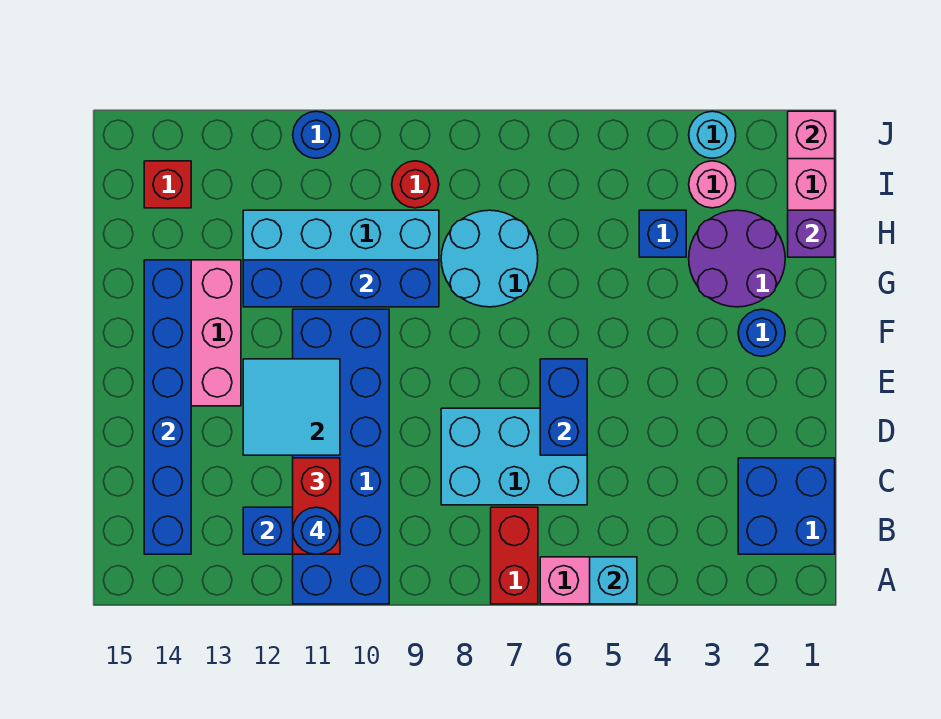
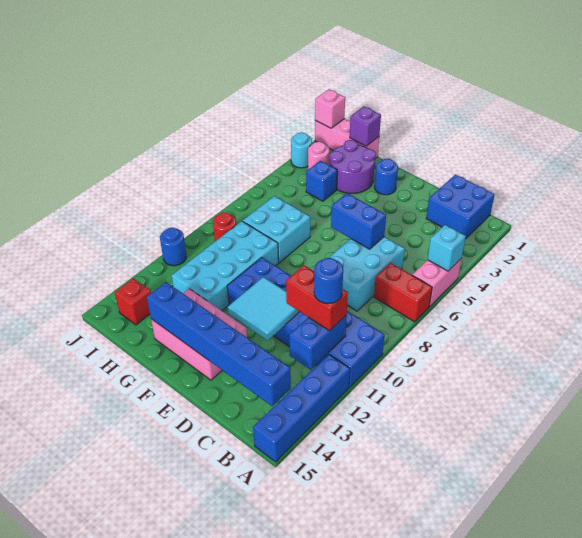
cyan round brick G7:H8 level 1 -> cyan brick G7:H8 level 1
blue brick G9:G12 level 2 -> blue brick A12:A15 level 1

